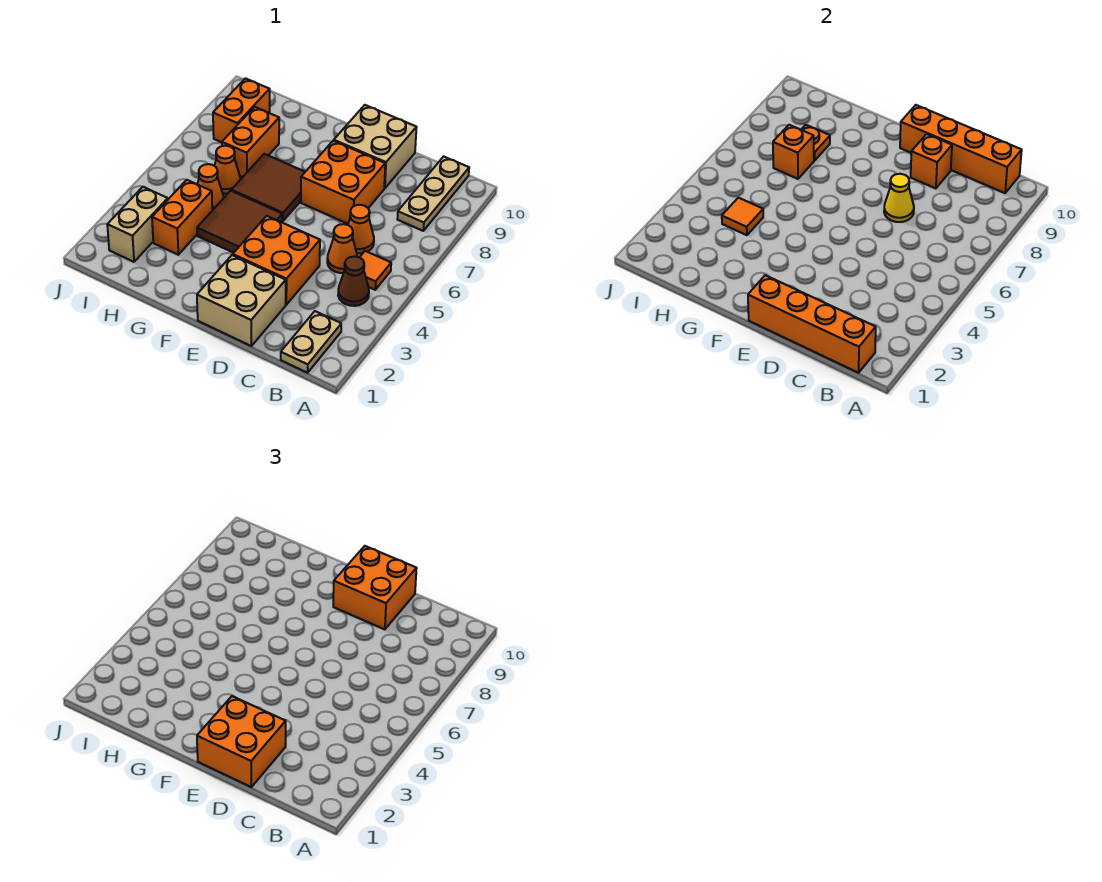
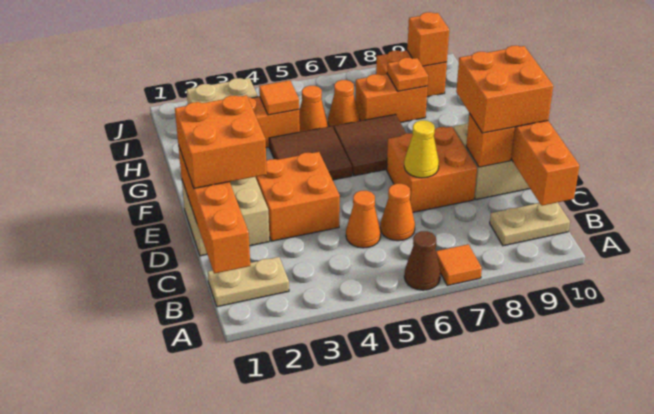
brown cone B4 level 1 -> brown cone A6 level 1
orange tile B5 level 1 -> orange tile A7 level 1
tan plate B8:B10 level 1 -> tan plate B9:B10 level 1
orange brick H7 level 2 -> orange brick I9 level 2

